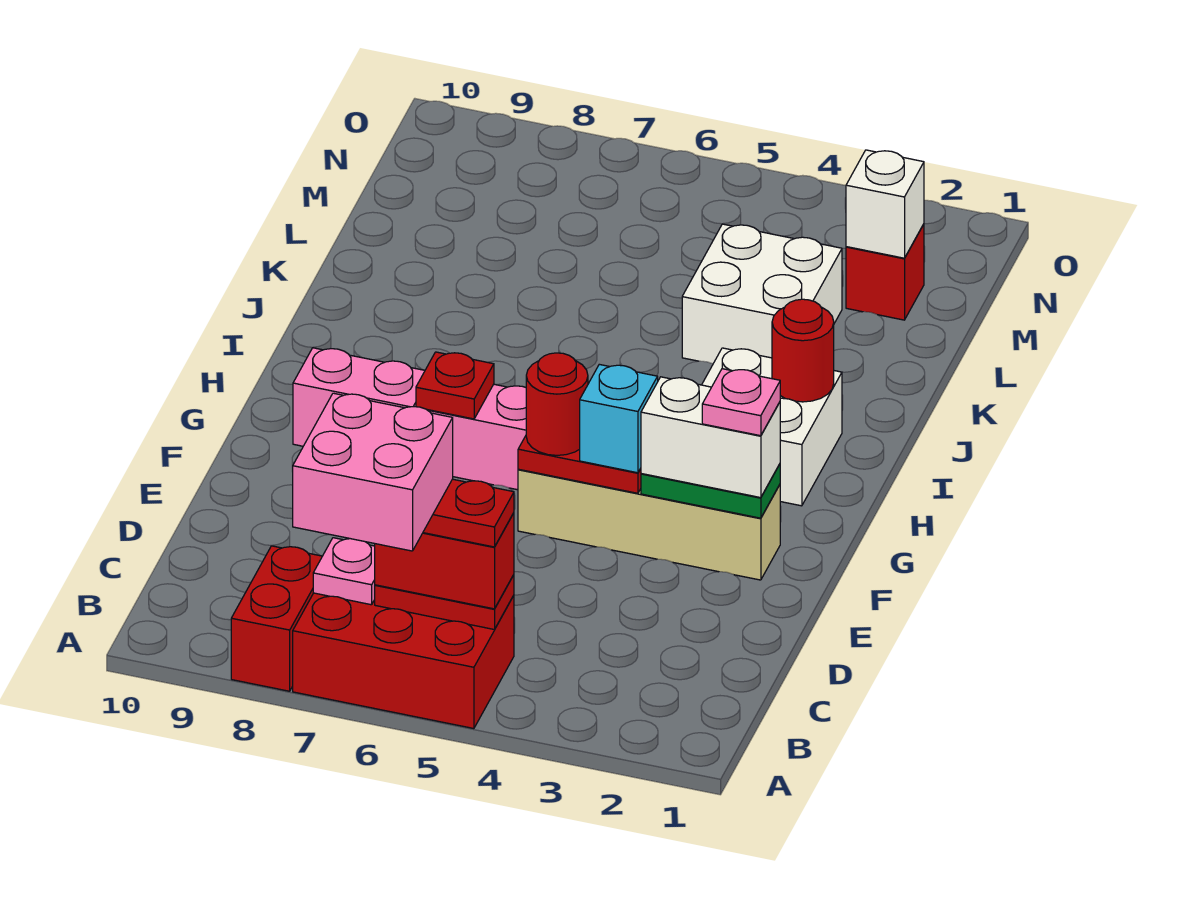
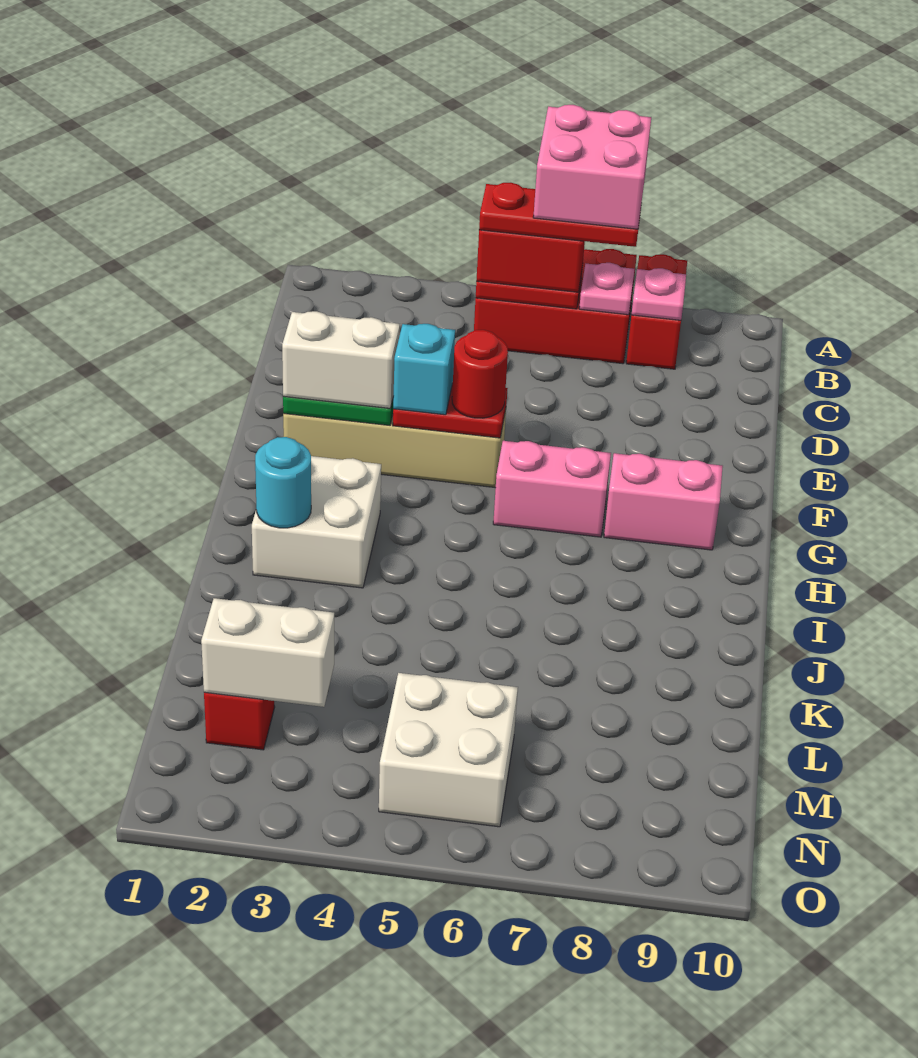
pink plate F2 level 4 -> pink plate B8 level 2
red plate G7 level 2 -> none
red round brick I2 level 2 -> cyan round brick I2 level 2
white brick K3:L4 level 1 -> white brick M5:N6 level 1
white brick M2 level 2 -> white brick M2:M3 level 2

